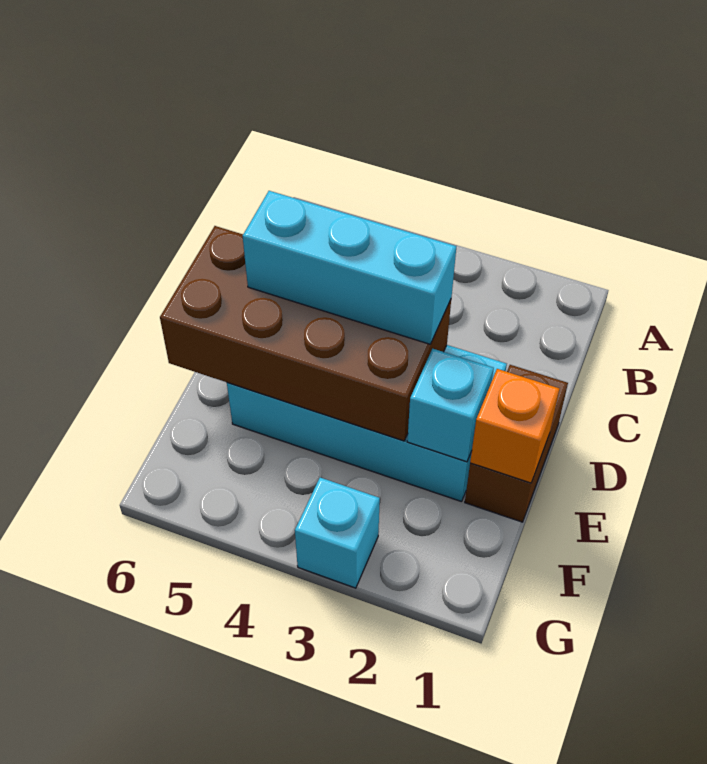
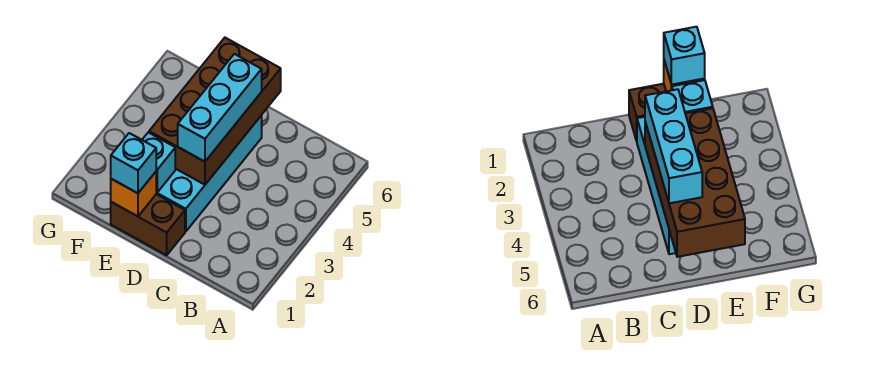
cyan brick G3 level 1 -> cyan brick E1 level 3

